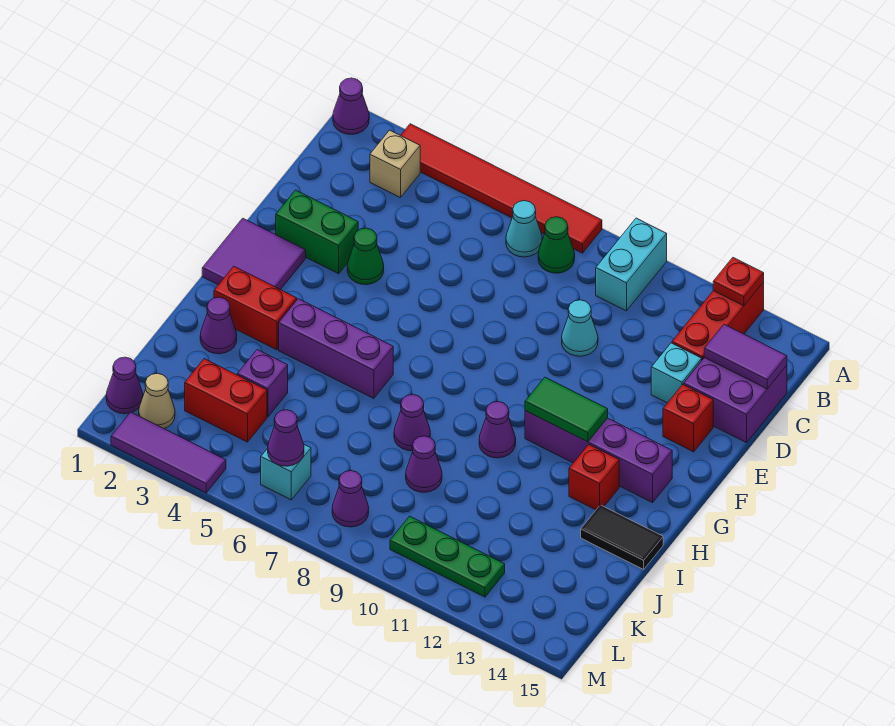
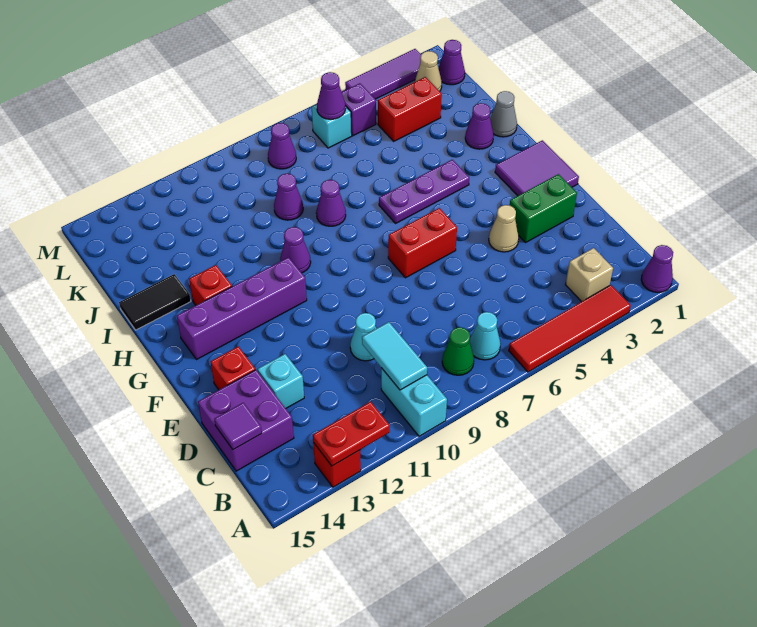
red tile A3:A8 level 1 -> red tile A3:A6 level 1
red brick A13:C13 level 1 -> red brick A13 level 1
red plate A13 level 2 -> red plate A12:A13 level 2
none -> cyan tile B10:C10 level 2
purple tile C14:C15 level 2 -> purple tile C15 level 2
green cone E4 level 1 -> tan cone E4 level 1
green tile G11:G12 level 2 -> none
red brick H2:H3 level 1 -> red brick F6:F7 level 1
purple brick H4:H6 level 1 -> purple plate H4:H6 level 1
none -> grey cone I1 level 1
purple brick J4 level 1 -> purple brick L5 level 1
green plate L10:L12 level 1 -> none

